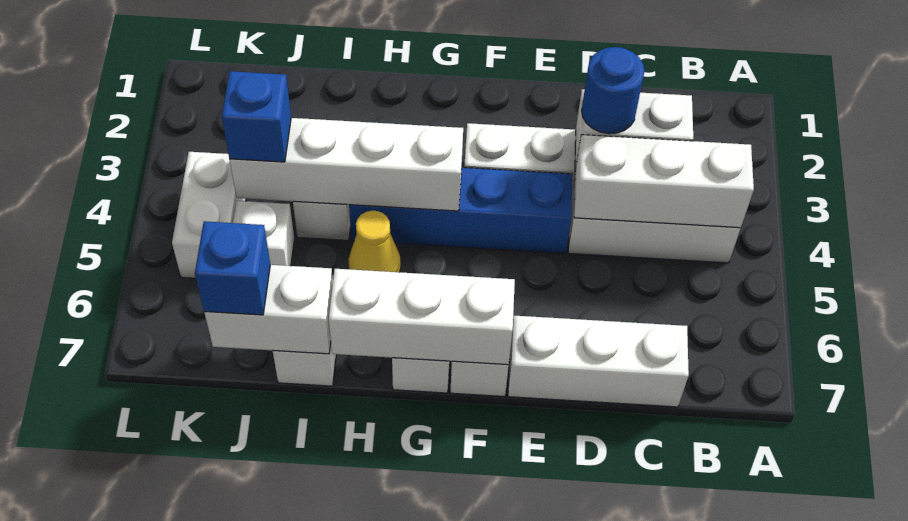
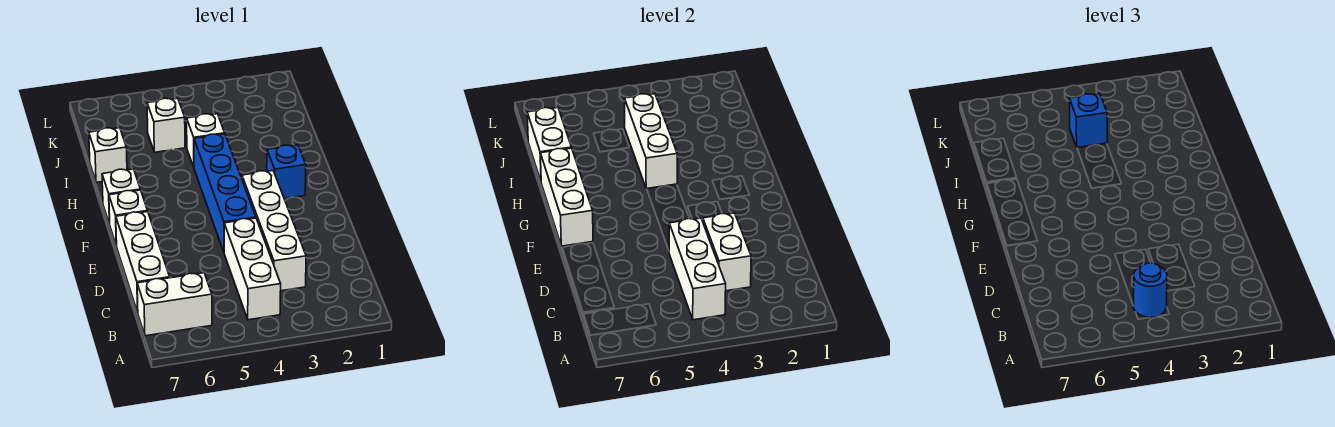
blue round brick D3 level 3 -> blue round brick B4 level 3
white brick G4:J4 level 2 -> white brick H4:J4 level 2
yellow cone H5 level 1 -> none
blue brick J7 level 3 -> blue brick G2 level 1
white brick K4:K5 level 1 -> white brick B6:B7 level 1

